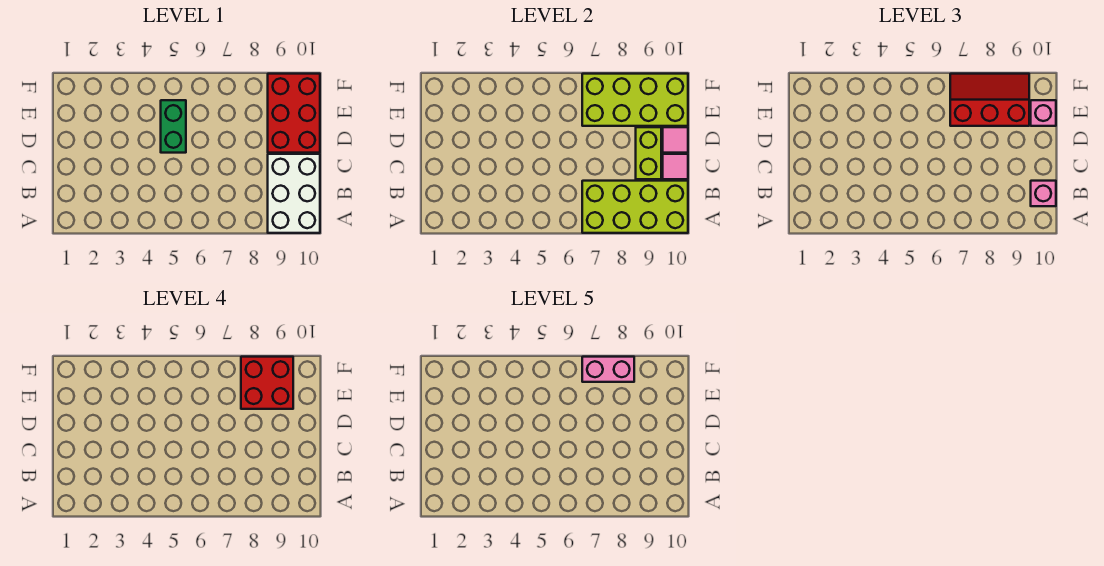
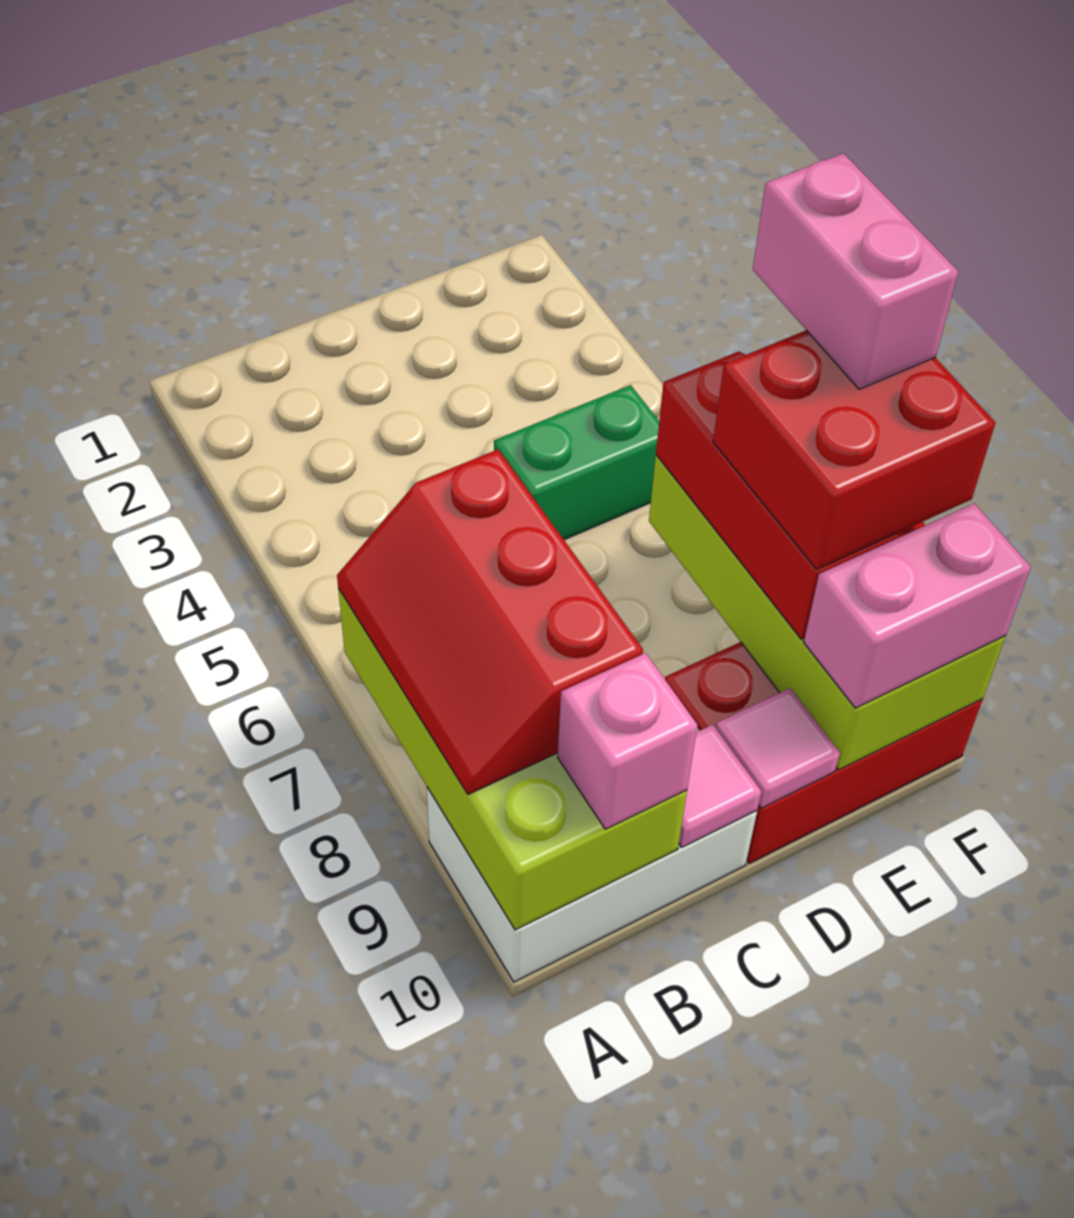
none -> red slope A7:B9 level 3 top B
lime brick C9:D9 level 2 -> none
pink brick E10 level 3 -> pink brick E10:F10 level 3

